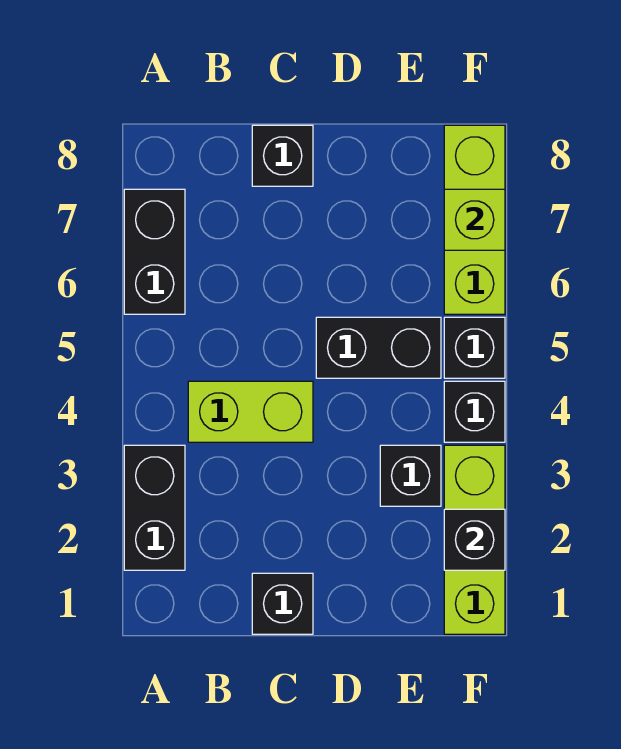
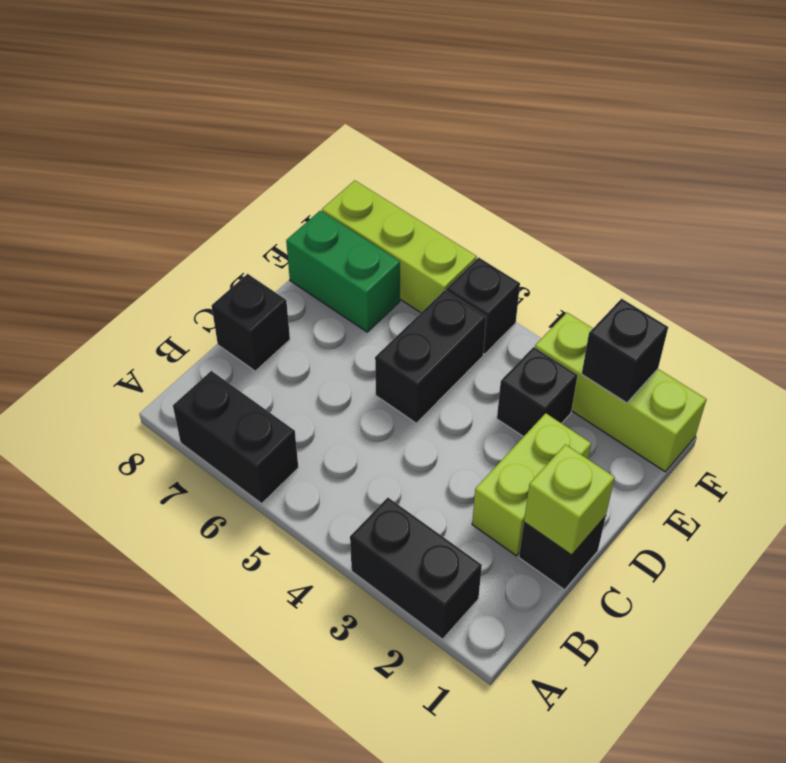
lime brick B4:C4 level 1 -> lime brick C2:D2 level 1
none -> green brick E7:E8 level 1
black brick F4 level 1 -> none
lime brick F7 level 2 -> lime brick C1 level 2

